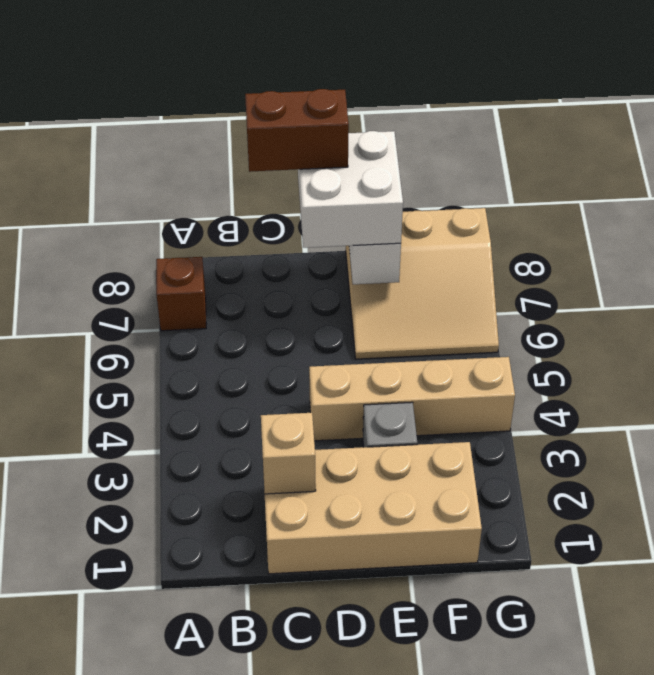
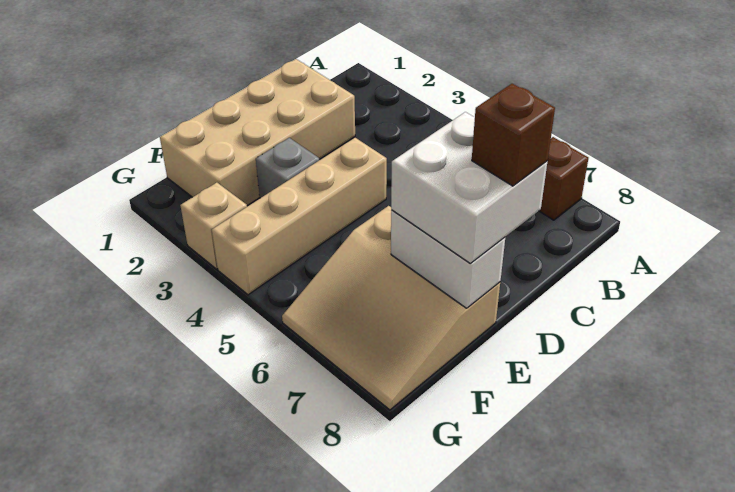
tan brick C2 level 2 -> tan brick G3 level 1
brown brick C8:D8 level 4 -> brown brick D8 level 4
tan slope E6:G8 level 1 top 8 -> tan slope E6:G8 level 1 top E

